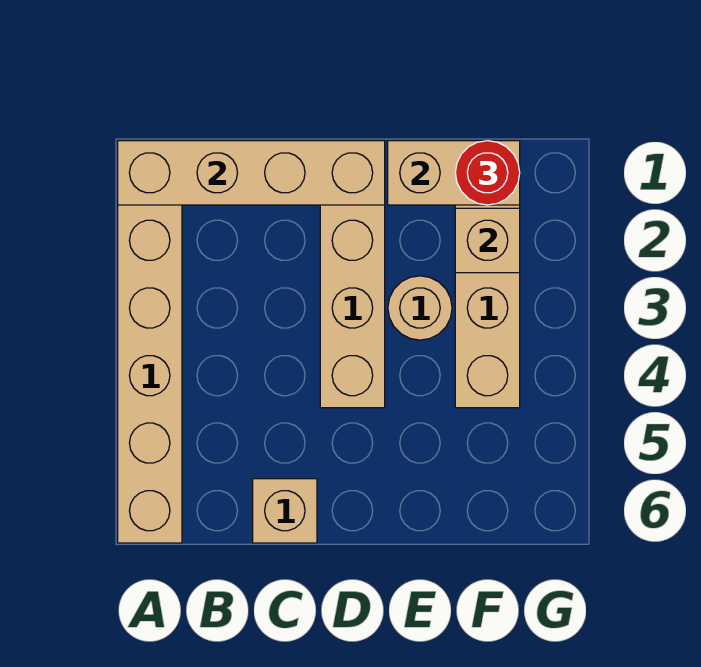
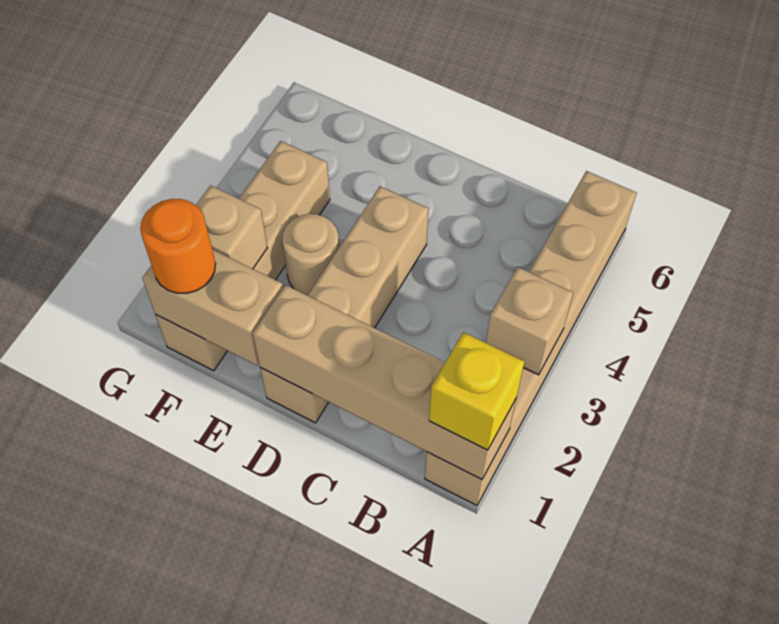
none -> yellow brick A1 level 3
tan brick C6 level 1 -> tan brick A3 level 2
red round brick F1 level 3 -> orange round brick F1 level 3

